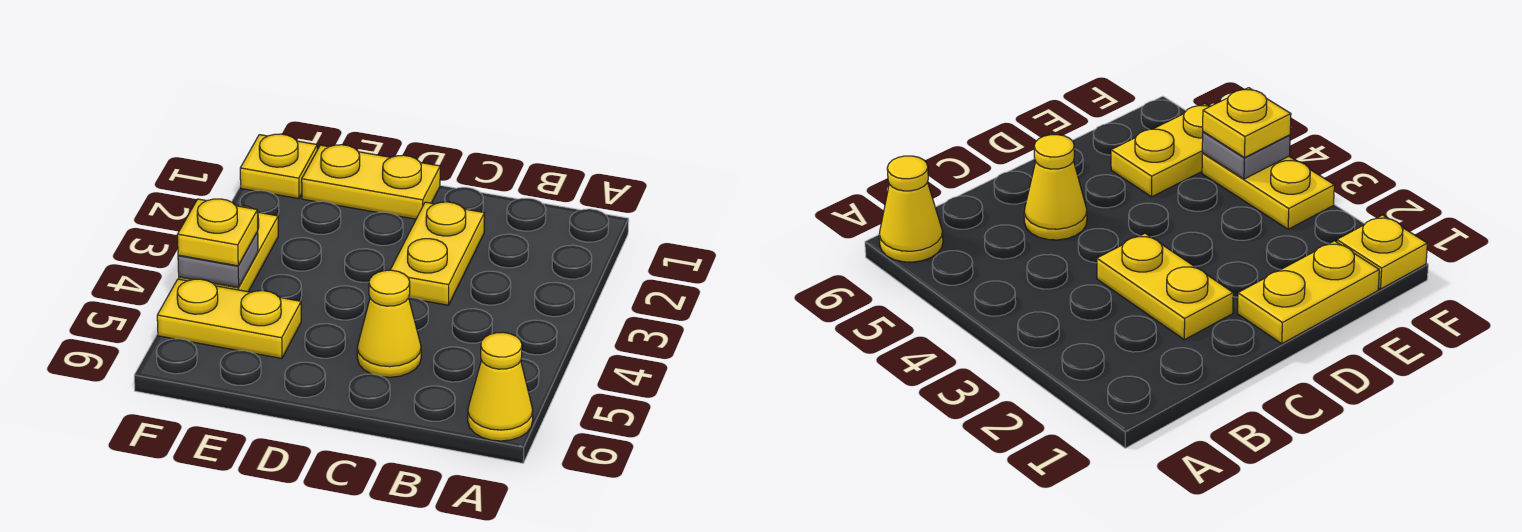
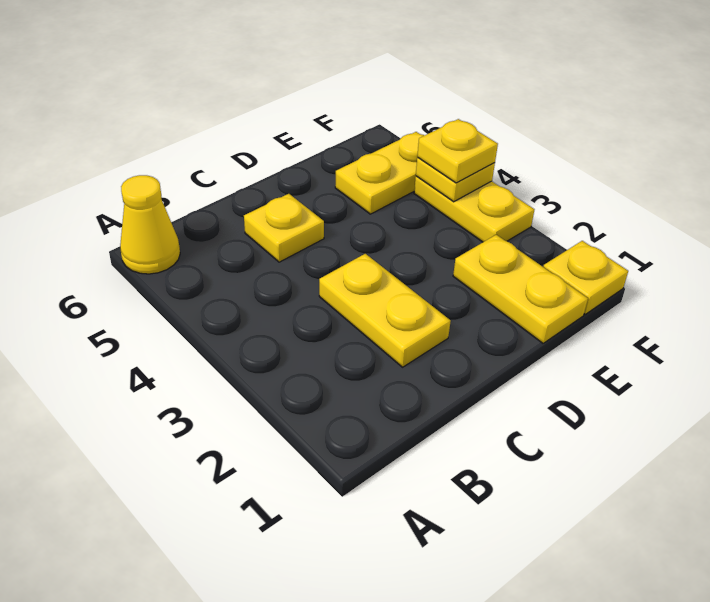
yellow cone C5 level 1 -> yellow plate C5 level 1
yellow plate D1:E1 level 1 -> yellow plate E1:E2 level 1
grey plate F4 level 2 -> yellow plate F4 level 2

